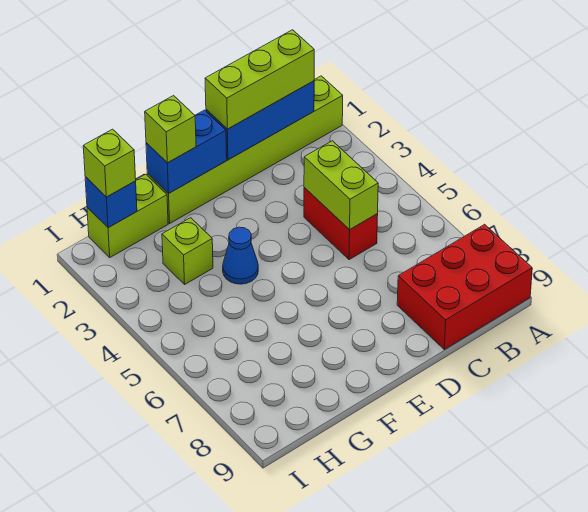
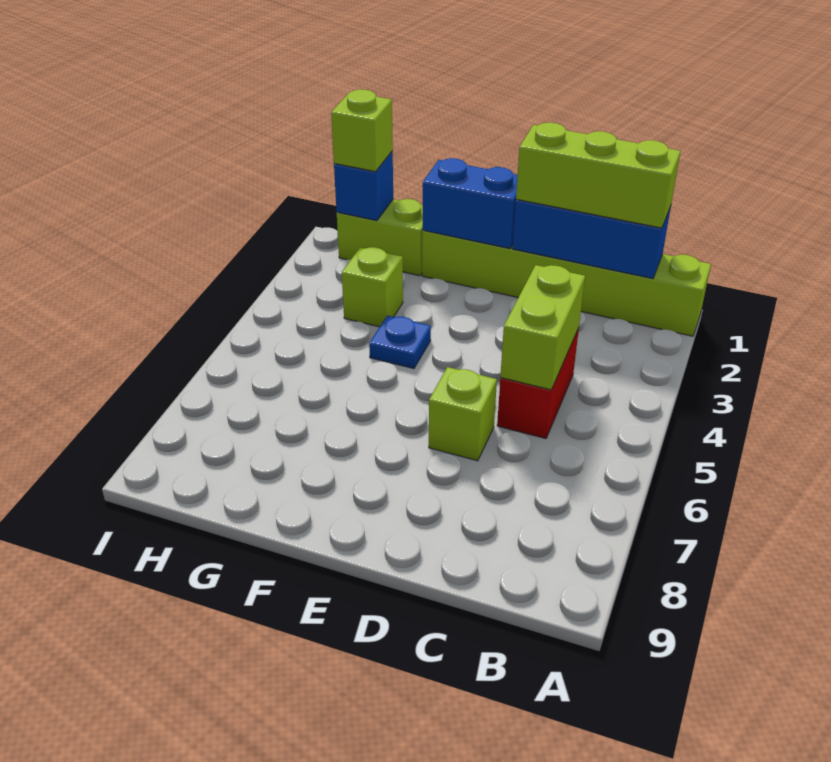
red brick A8:C9 level 1 -> none
lime brick F1 level 3 -> lime brick D6 level 1
blue cone F4 level 1 -> blue plate F4 level 1

